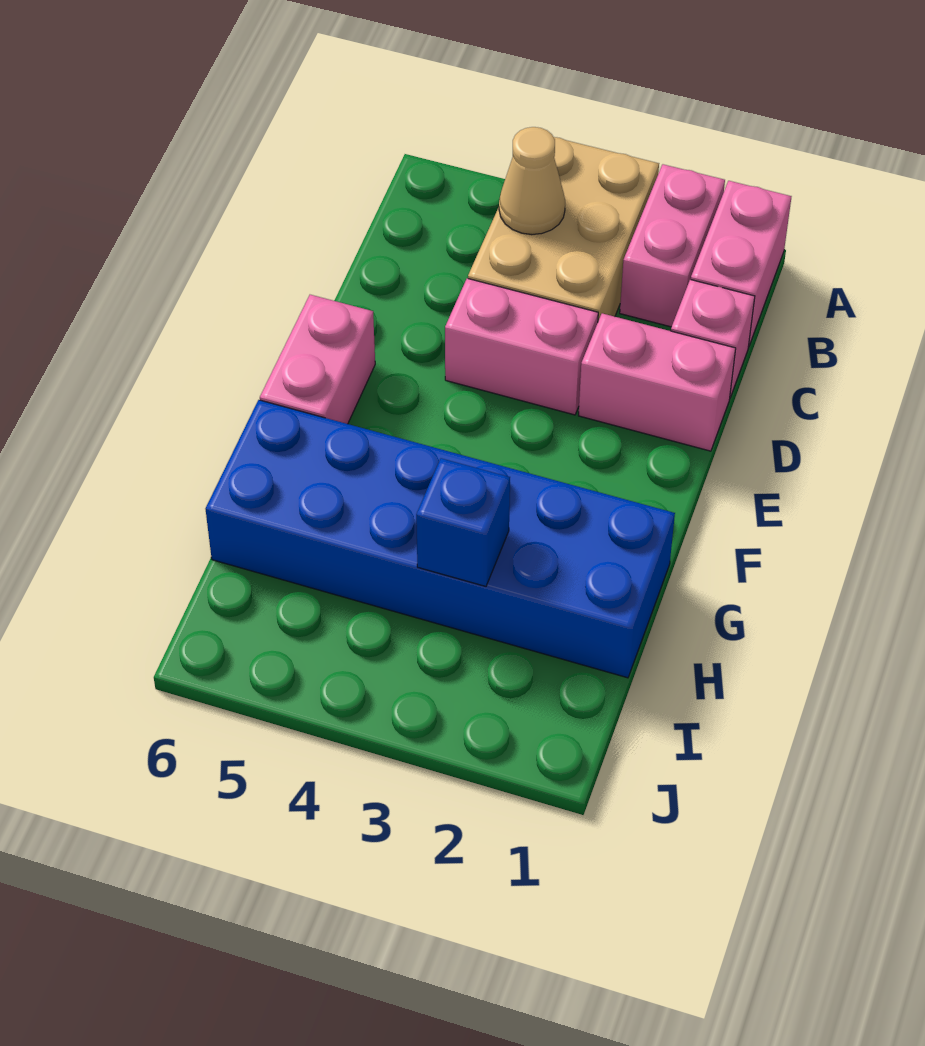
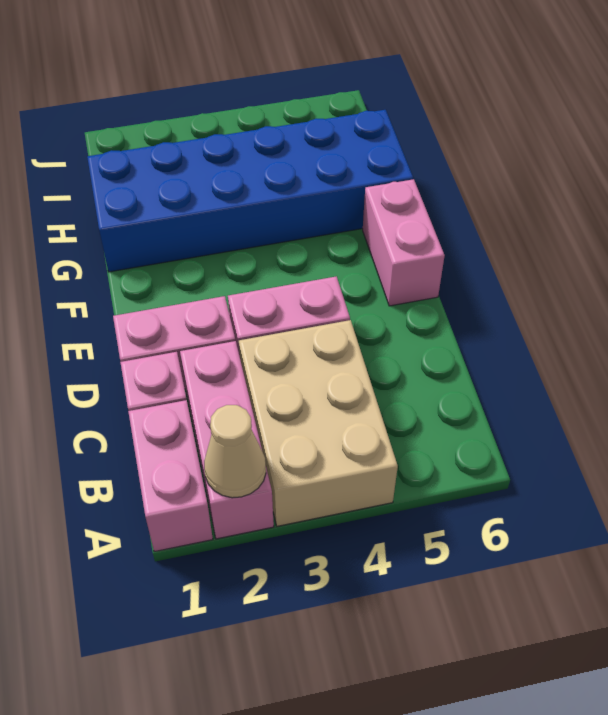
pink brick A2:B2 level 1 -> pink brick A2:C2 level 1
tan cone B4 level 2 -> tan cone A2 level 2
blue brick H3 level 2 -> none

